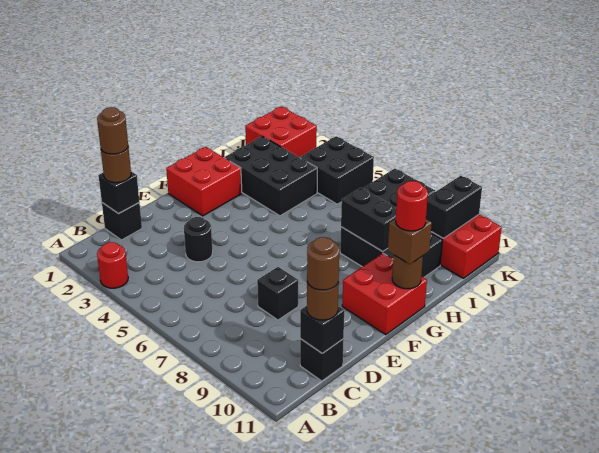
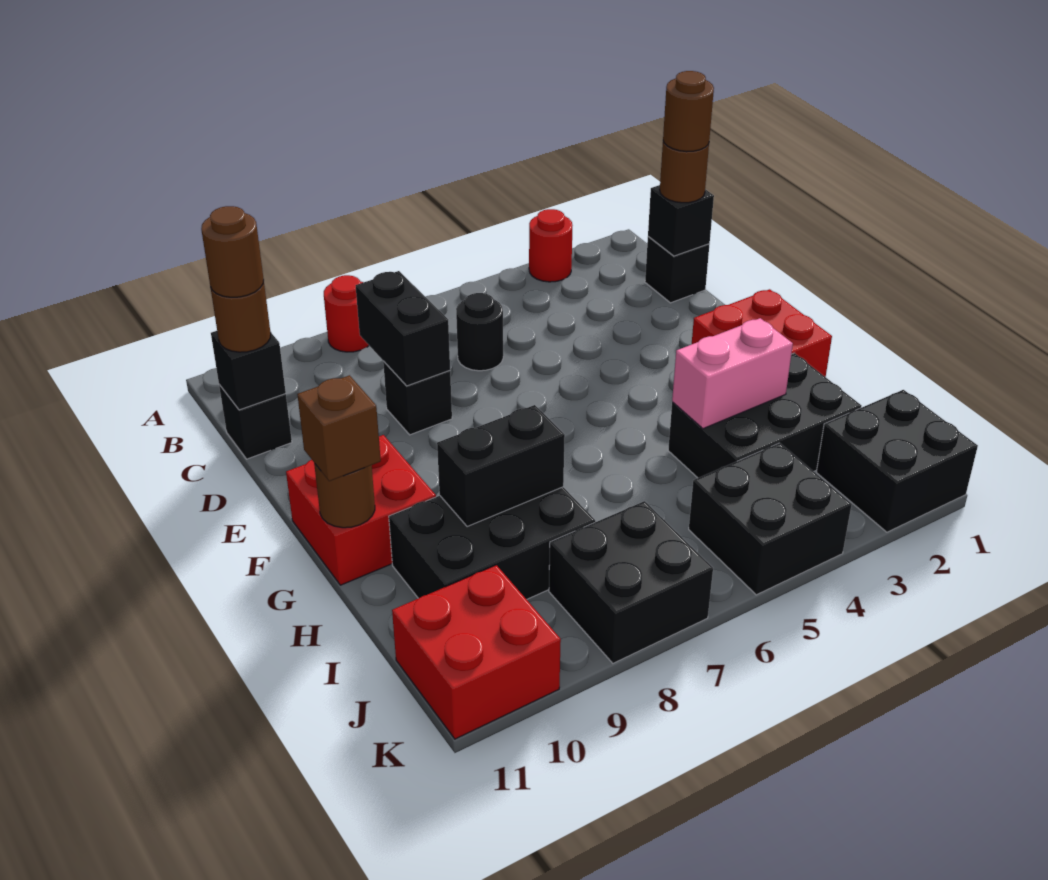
black round brick D4 level 1 -> black round brick C6 level 1
red round brick G11 level 4 -> red round brick A8 level 1
none -> pink brick H3:H4 level 2
red brick J1:K2 level 1 -> black brick J1:K2 level 1
black brick J10:K10 level 2 -> black brick C8:D8 level 2

